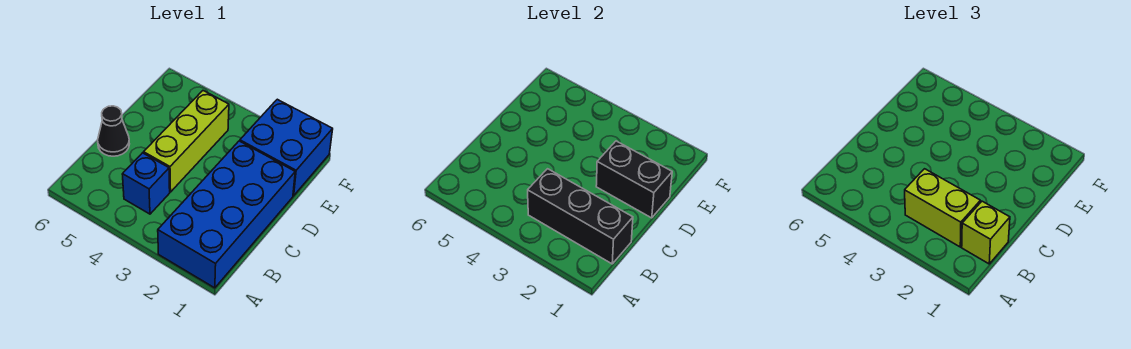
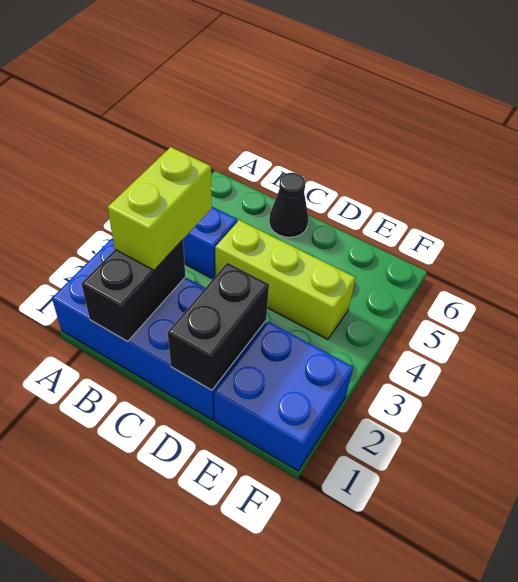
black brick B1:B3 level 2 -> black brick B1:B2 level 2
lime brick B1 level 3 -> none

